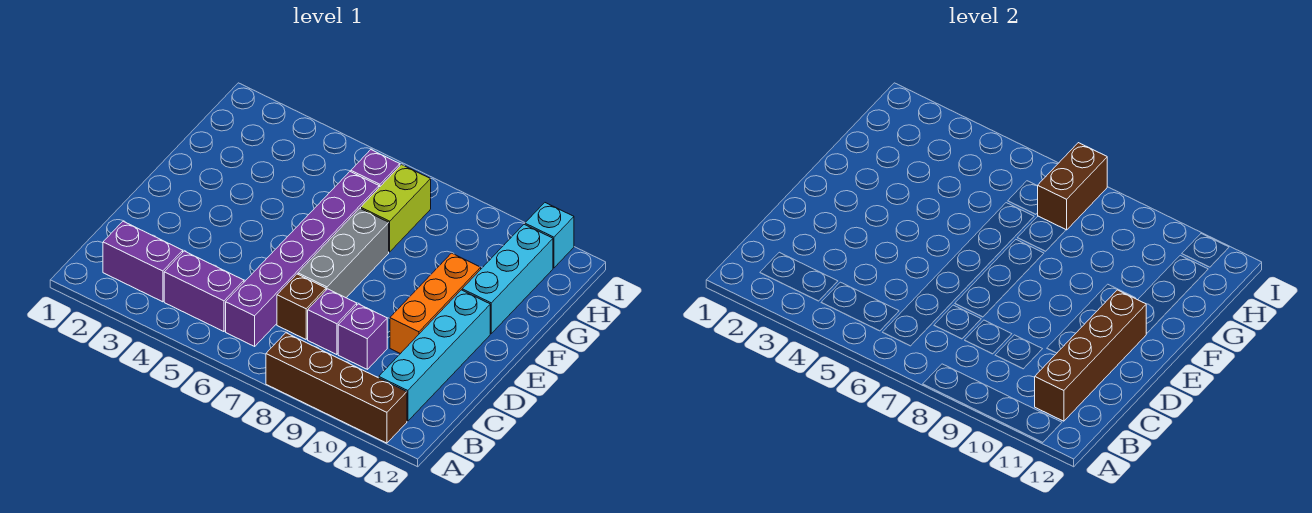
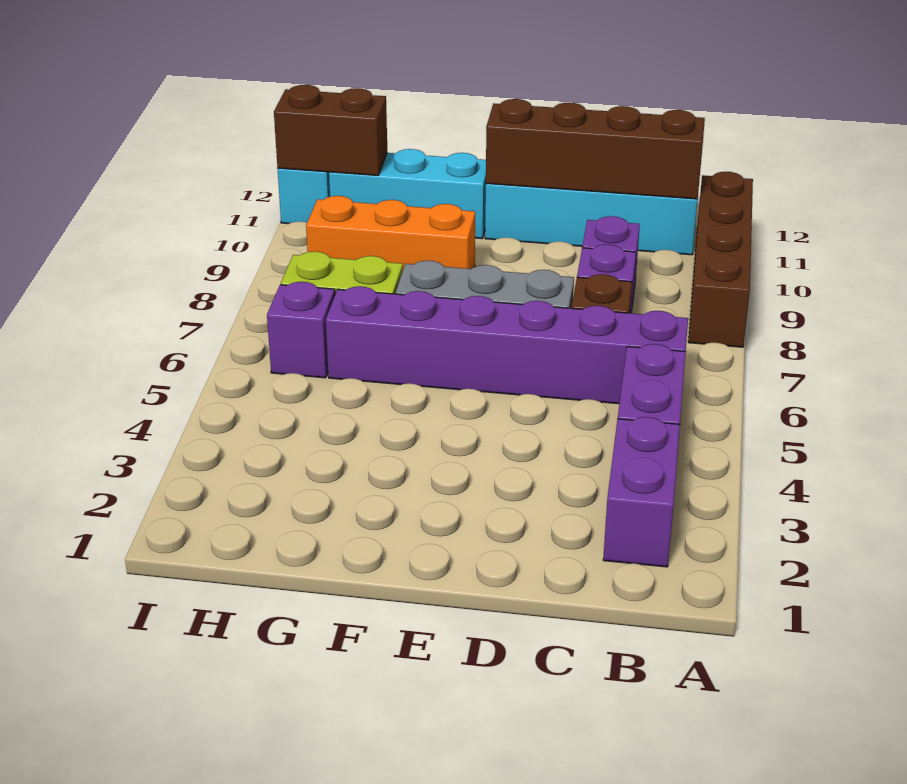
orange brick D10:F10 level 1 -> orange brick F9:H9 level 1
brown brick H7:I7 level 2 -> brown brick H11:I11 level 2

